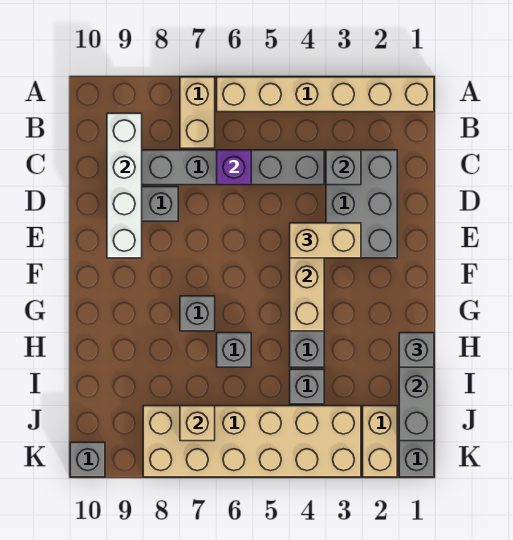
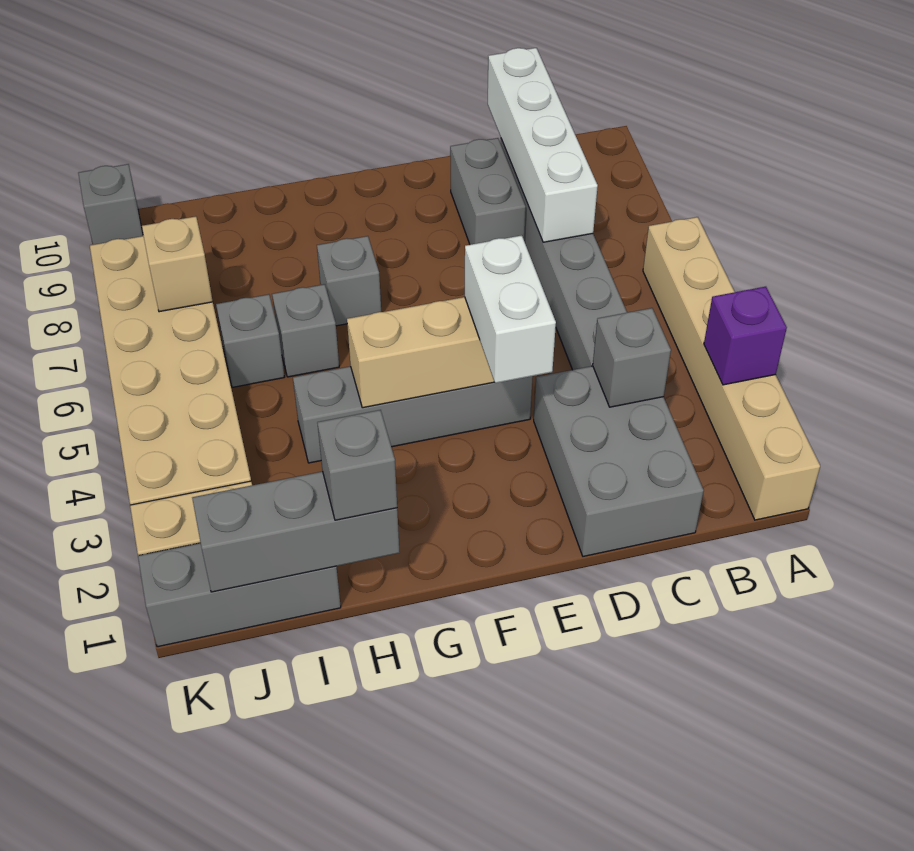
tan brick A7:B7 level 1 -> none
white brick B9:E9 level 2 -> white brick C7:C10 level 2
grey brick C2:E3 level 1 -> grey brick C1:D3 level 1
purple brick C6 level 2 -> purple brick A3 level 2
tan brick E3:E4 level 3 -> white brick E3:E4 level 3
grey brick I4 level 1 -> grey brick I6 level 1

